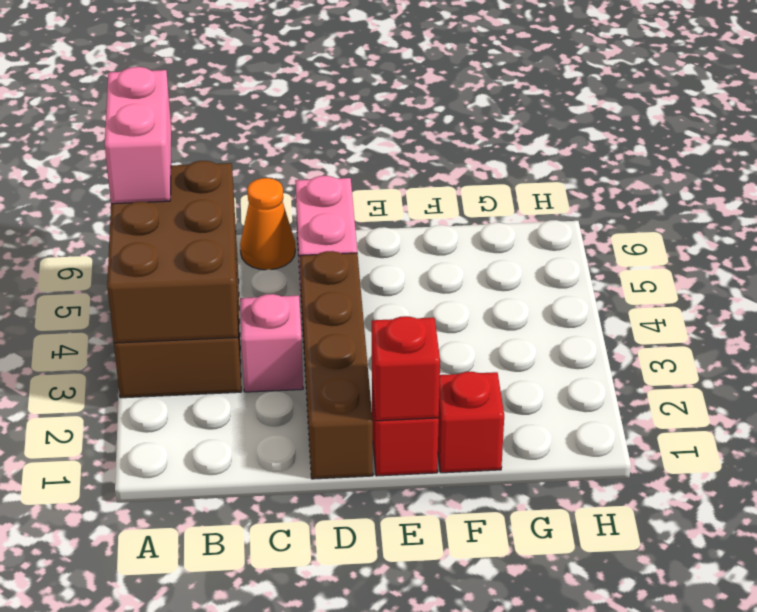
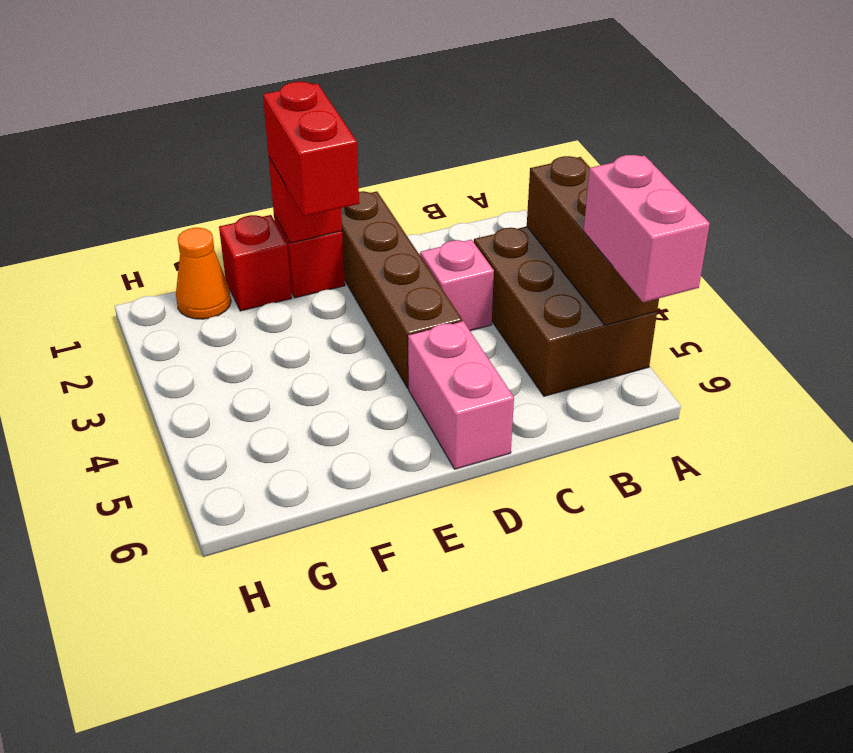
brown brick A3:B5 level 2 -> brown brick A3:A5 level 2
orange cone C6 level 1 -> orange cone G1 level 1
none -> red brick E1:E2 level 3

